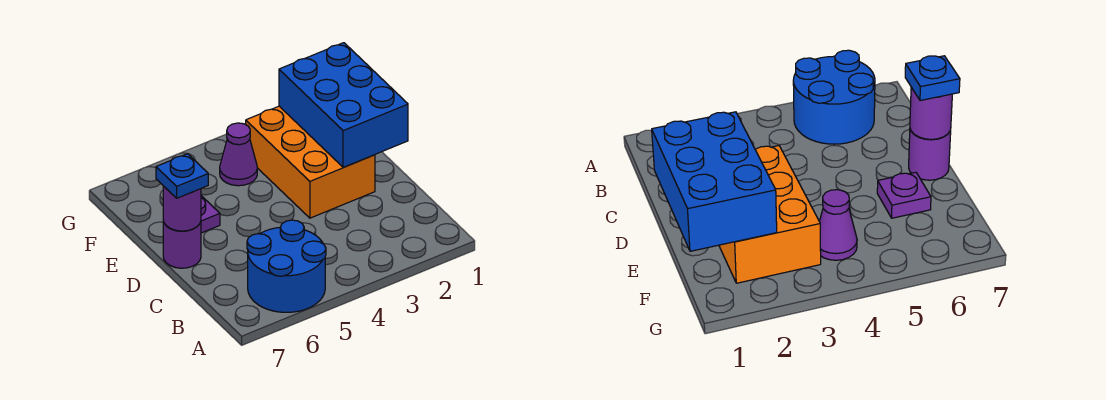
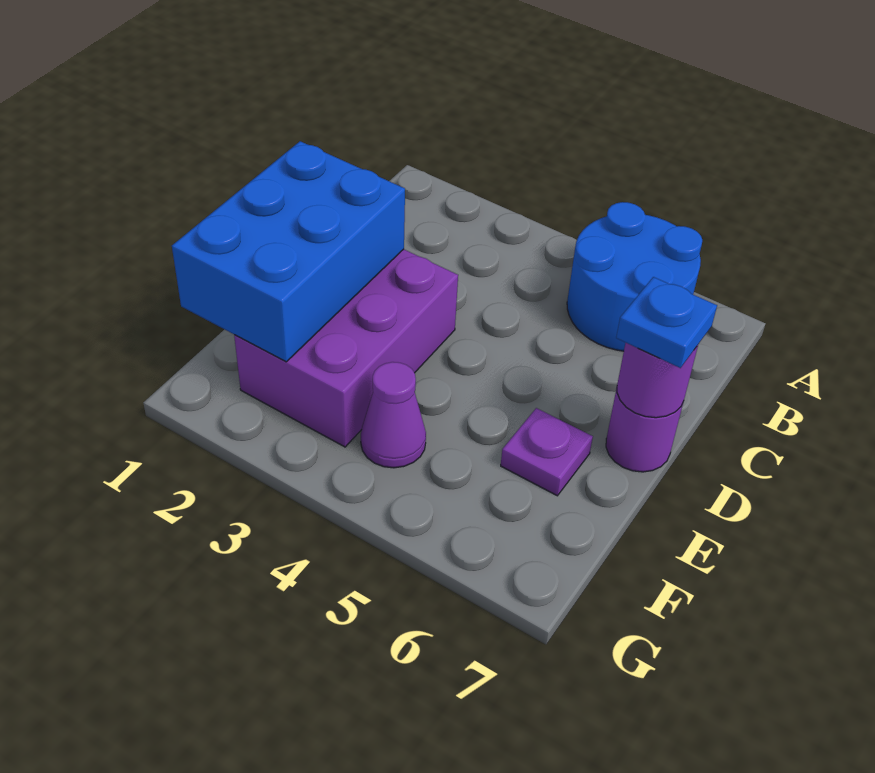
orange brick D2:F3 level 1 -> purple brick D2:F3 level 1

